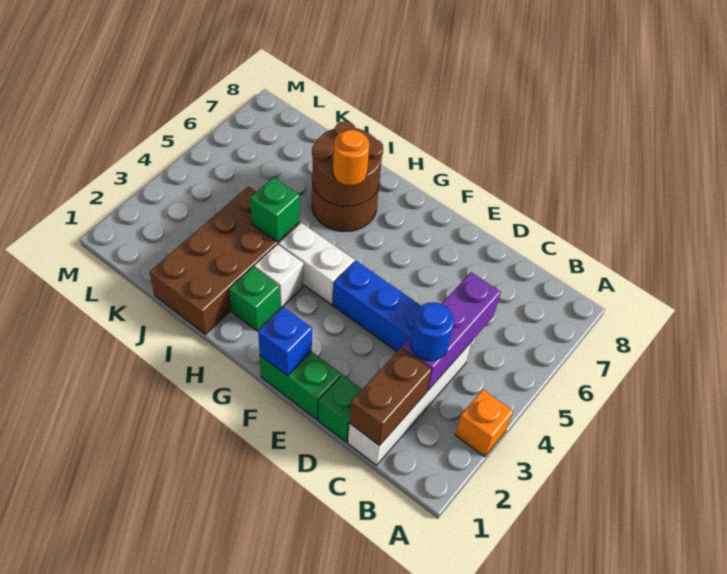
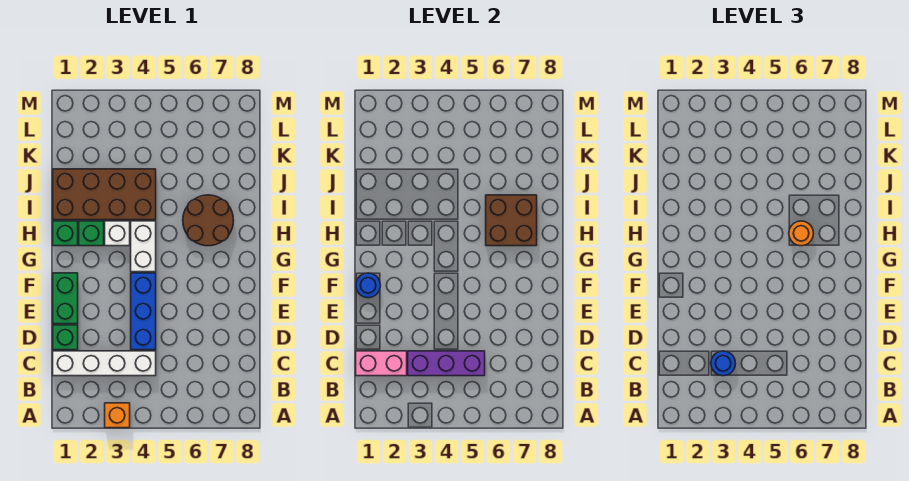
brown brick C1:C2 level 2 -> pink brick C1:C2 level 2
blue brick F1 level 2 -> blue round brick F1 level 2
brown round brick H6:I7 level 2 -> brown brick H6:I7 level 2
green brick I4 level 2 -> green brick H1 level 1

